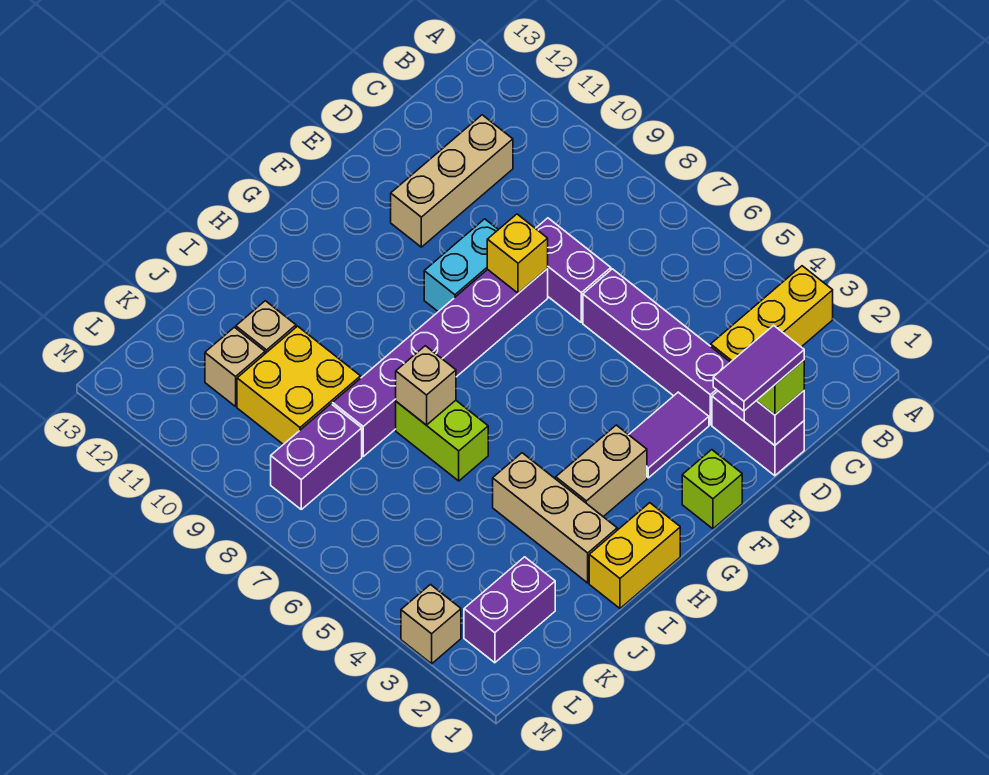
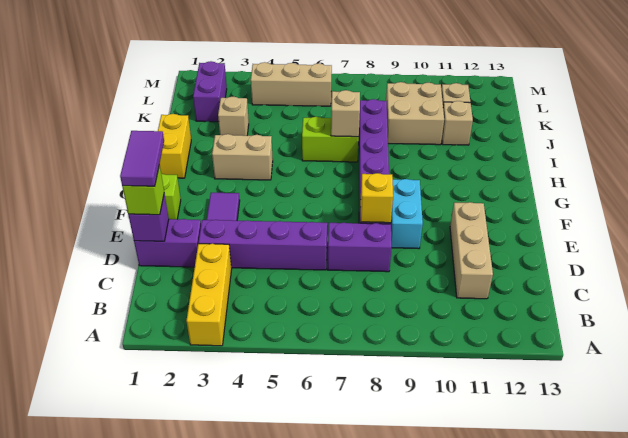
tan brick G3:H3 level 1 -> tan brick H3:H4 level 1
tan brick I2:I4 level 1 -> tan brick L4:L6 level 1
yellow brick J9:K10 level 1 -> tan brick J9:K10 level 1
purple brick K8:L8 level 1 -> none
tan brick M3 level 1 -> tan brick J3 level 1

